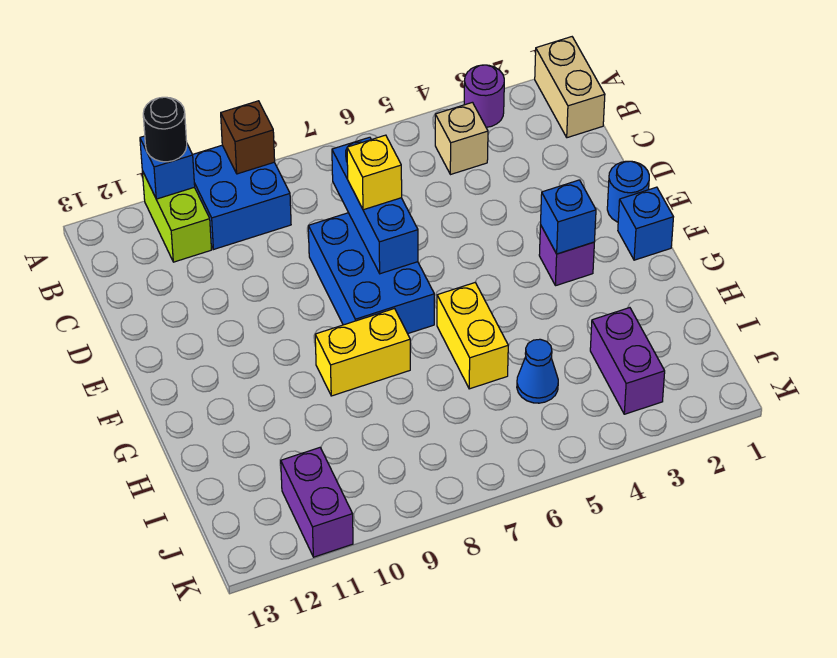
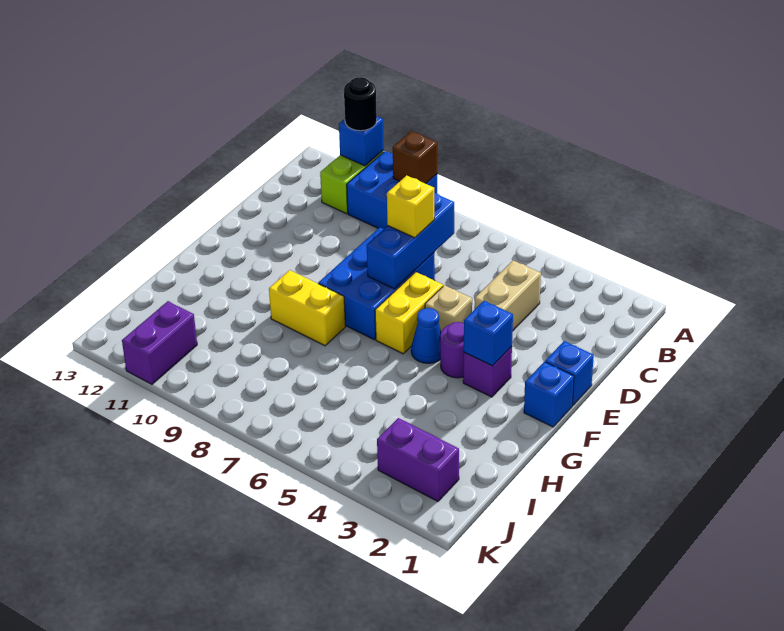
tan brick A1:B1 level 1 -> tan brick C4:D4 level 1
purple round brick A3 level 1 -> purple round brick F4 level 1
tan brick B4 level 1 -> tan brick E5 level 1
blue round brick E1 level 1 -> blue brick E1 level 1
yellow brick G6:H6 level 1 -> yellow brick E6:F6 level 1
purple brick I3:J3 level 1 -> purple brick J2:J3 level 1
blue cone I5 level 1 -> blue cone F5 level 1

